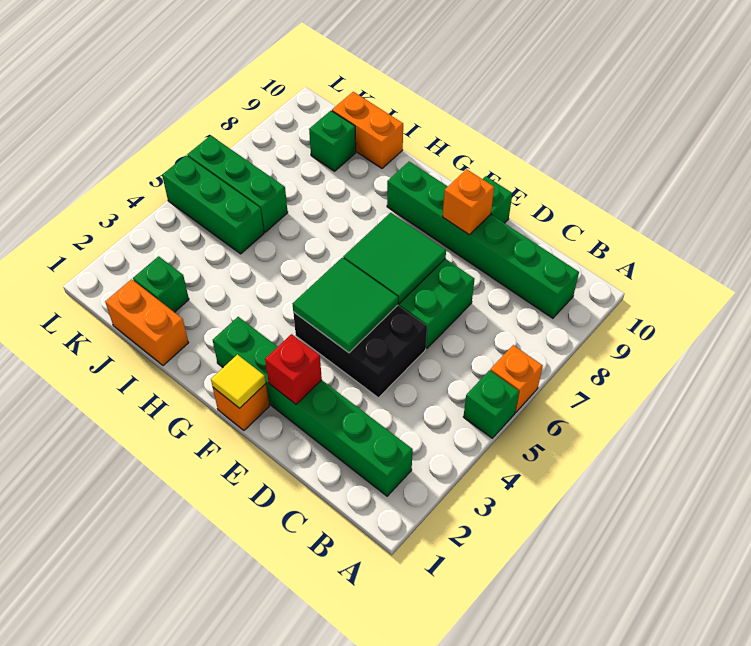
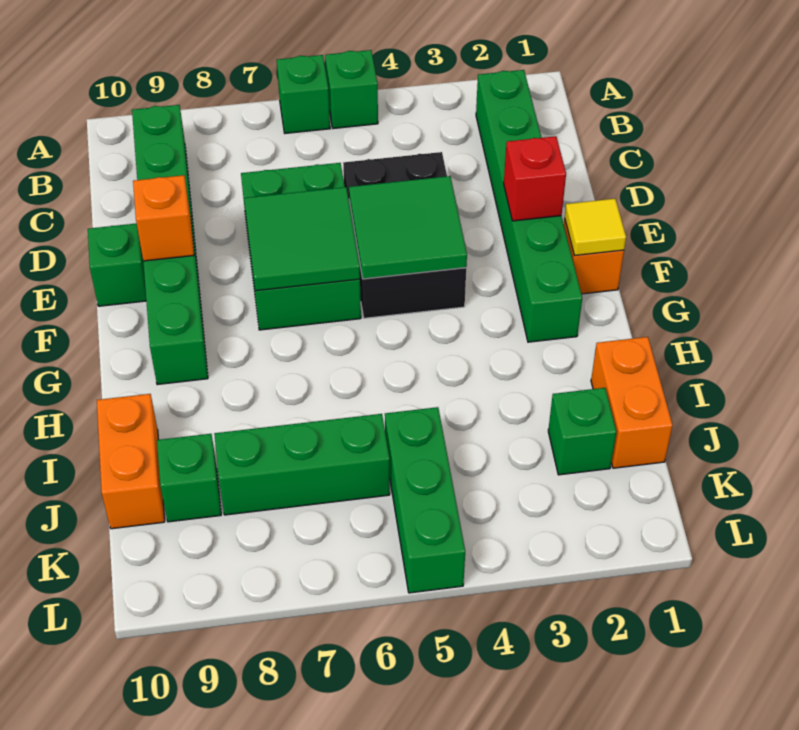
orange brick A6 level 1 -> green brick A6 level 1
green brick J6:L6 level 1 -> green brick J6:J8 level 1

